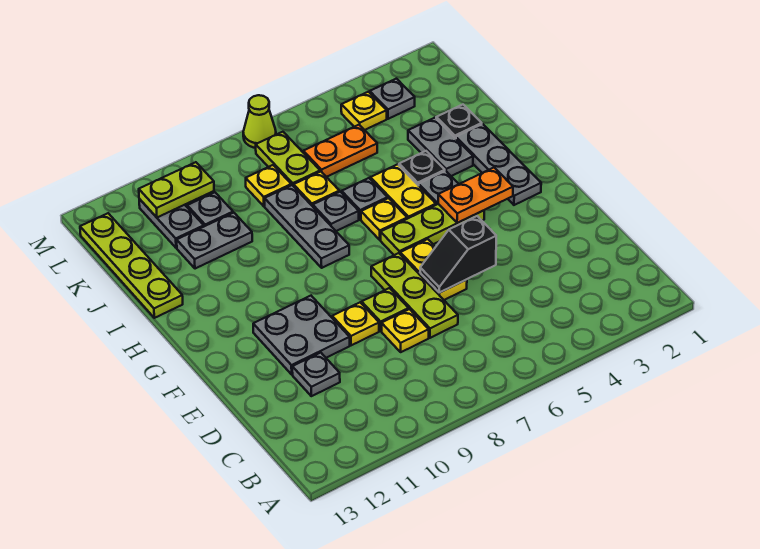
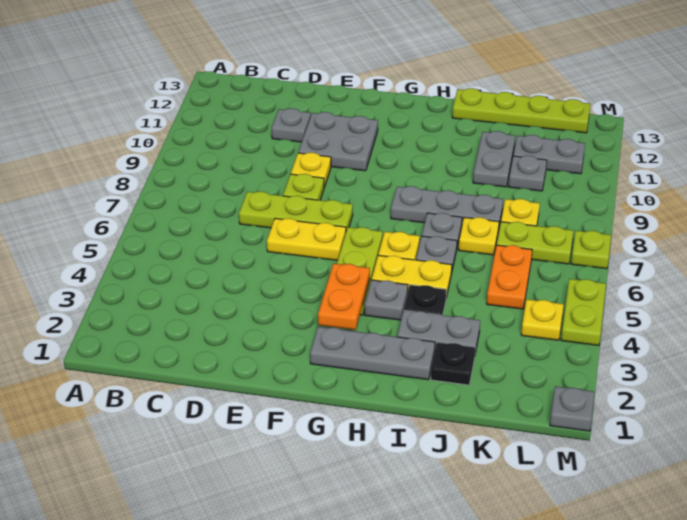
yellow plate D8 level 1 -> none
black slope E5:E6 level 2 top 5 -> none
grey plate L3 level 1 -> grey plate M1 level 1
lime plate L10:L11 level 2 -> lime plate M4:M5 level 1
lime cone M7 level 1 -> lime plate M7 level 1

